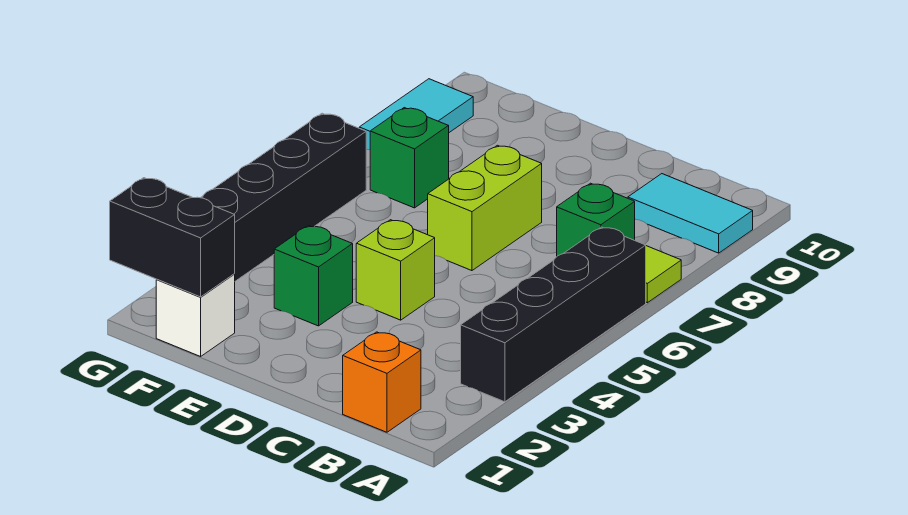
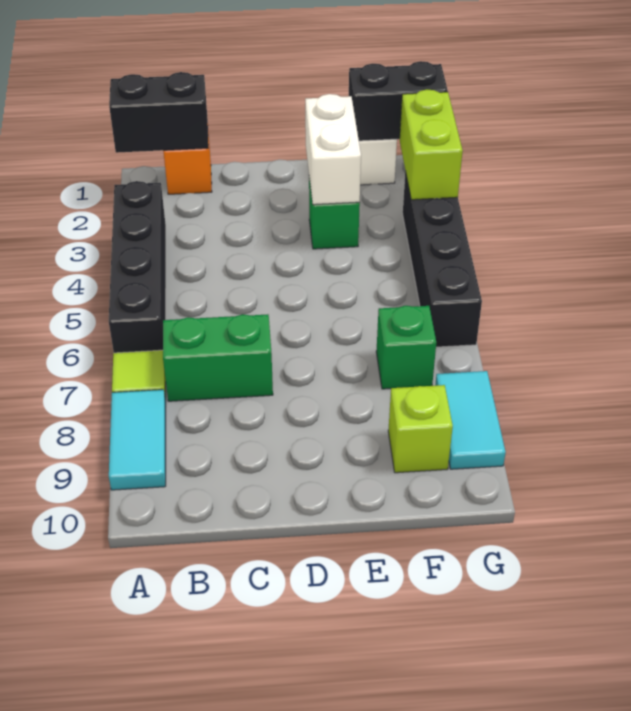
none -> black brick A1:B1 level 2
cyan tile A9:B9 level 1 -> cyan tile A8:A9 level 1
green brick B7 level 1 -> green brick B7:C7 level 1
lime brick D4 level 1 -> lime brick F9 level 1
lime brick D6:D7 level 1 -> lime brick G2:G3 level 2
none -> white brick E2:E3 level 2

